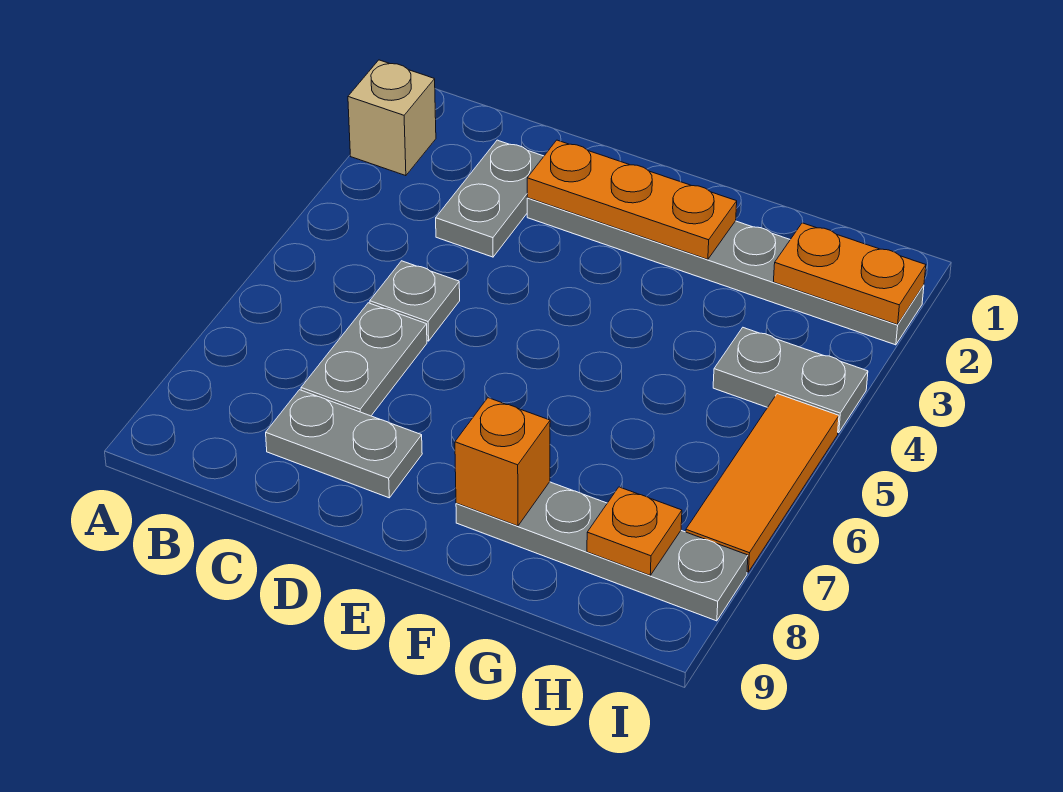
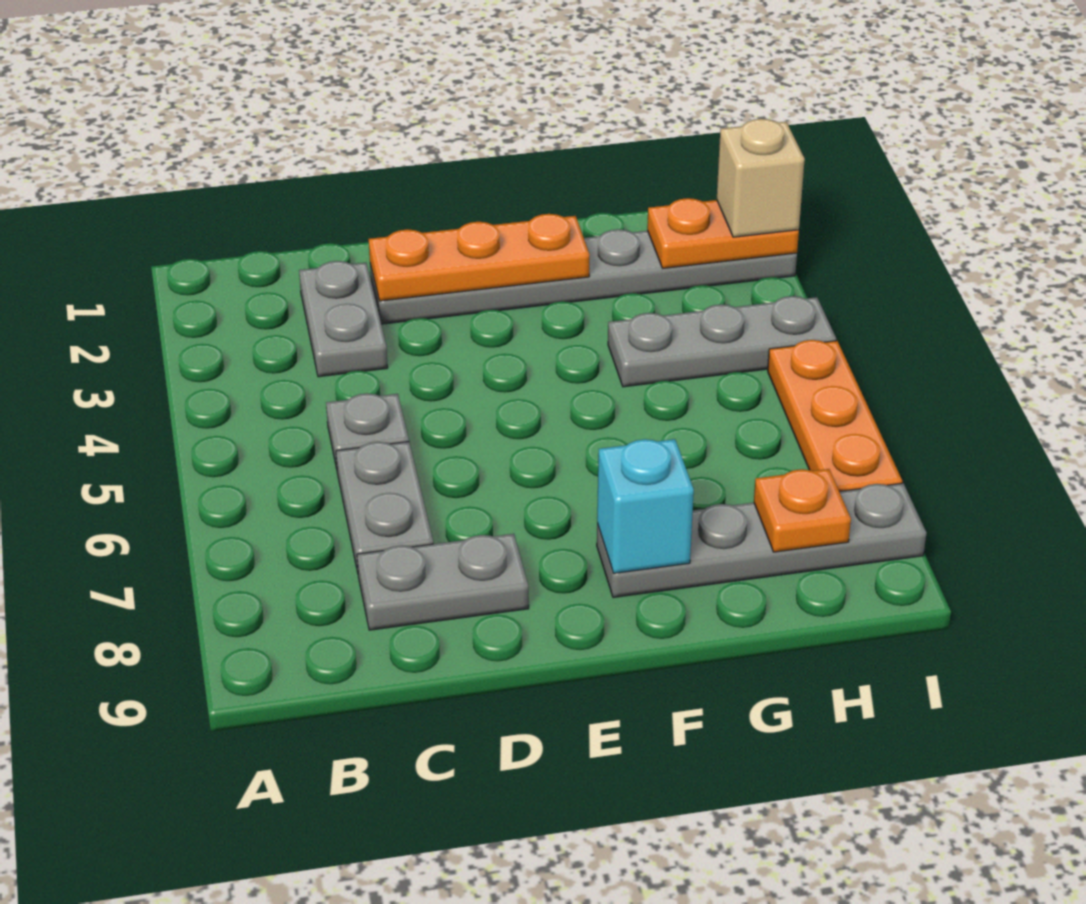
tan brick A2 level 1 -> tan brick I2 level 3
orange brick F8 level 2 -> cyan brick F8 level 2
grey plate H4:I4 level 1 -> grey plate G4:I4 level 1
orange tile I5:I7 level 1 -> orange plate I5:I7 level 1

